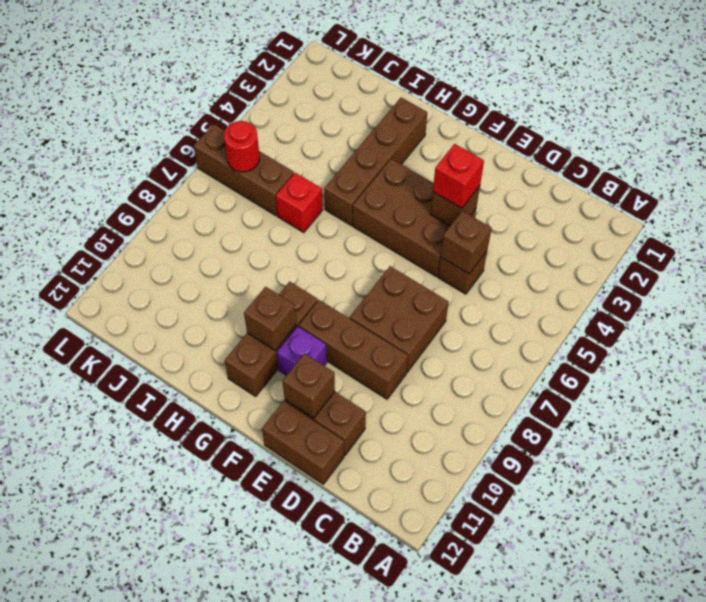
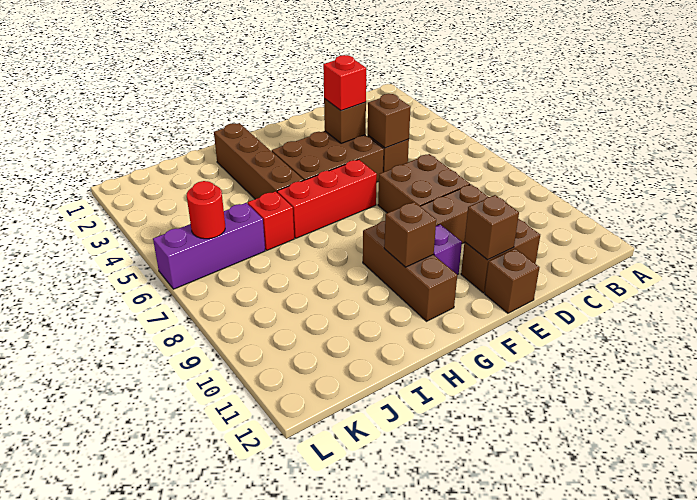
brown brick D12:E12 level 1 -> brown brick E12 level 1
none -> red brick F6:H6 level 1
brown brick J6:L6 level 1 -> purple brick J6:L6 level 1

